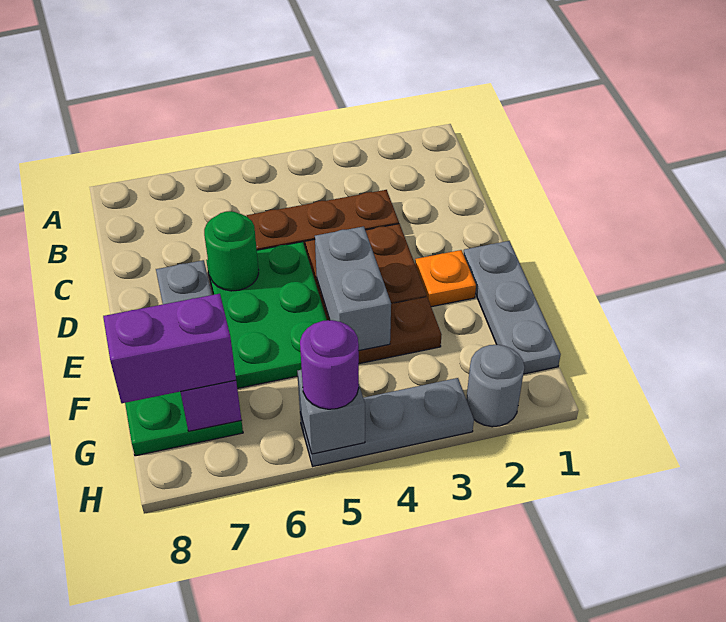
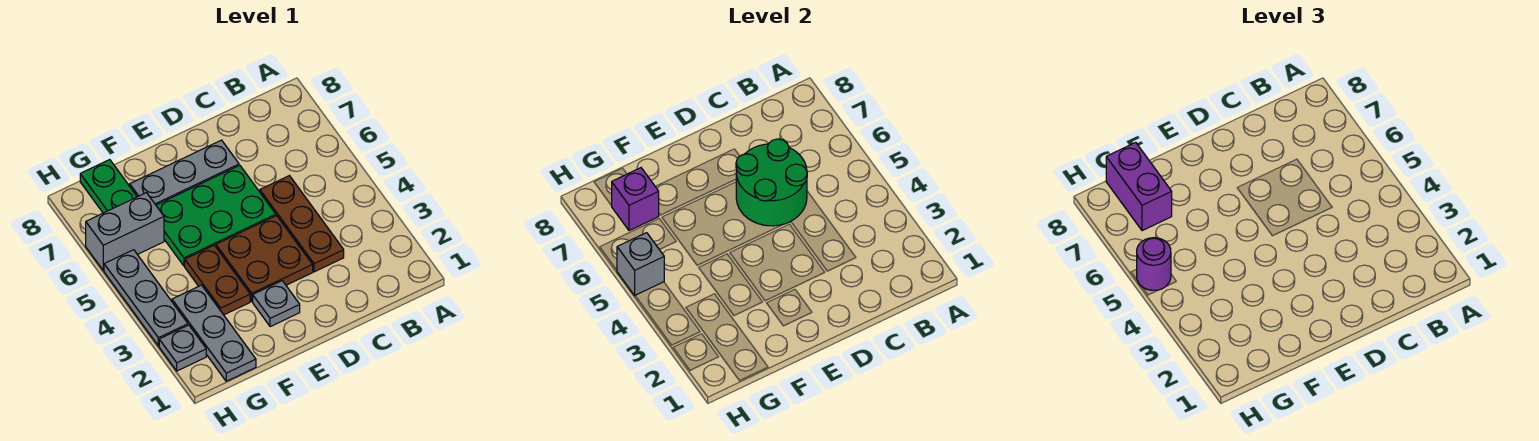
green round brick D6 level 2 -> green round brick C5:D6 level 2
grey plate E1:G1 level 1 -> grey plate G1:G3 level 1
orange plate E2 level 1 -> grey plate E2 level 1
grey brick E4:F4 level 2 -> grey brick G6:H6 level 1
grey round brick H2 level 1 -> grey plate H2 level 1

